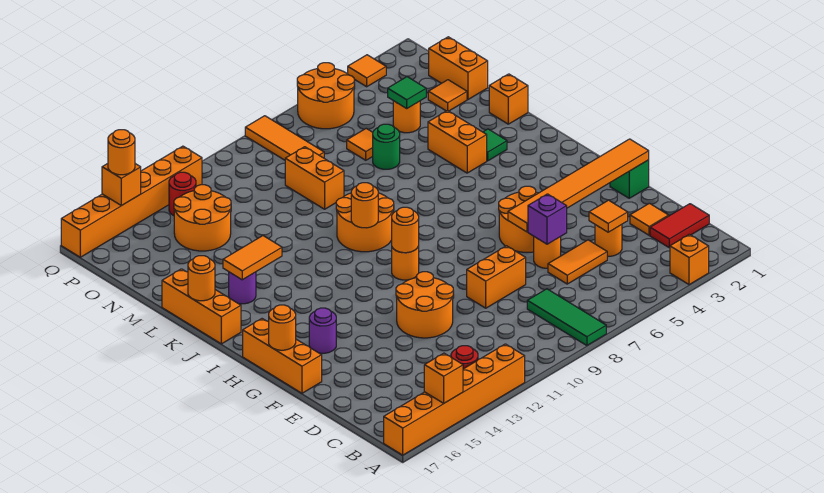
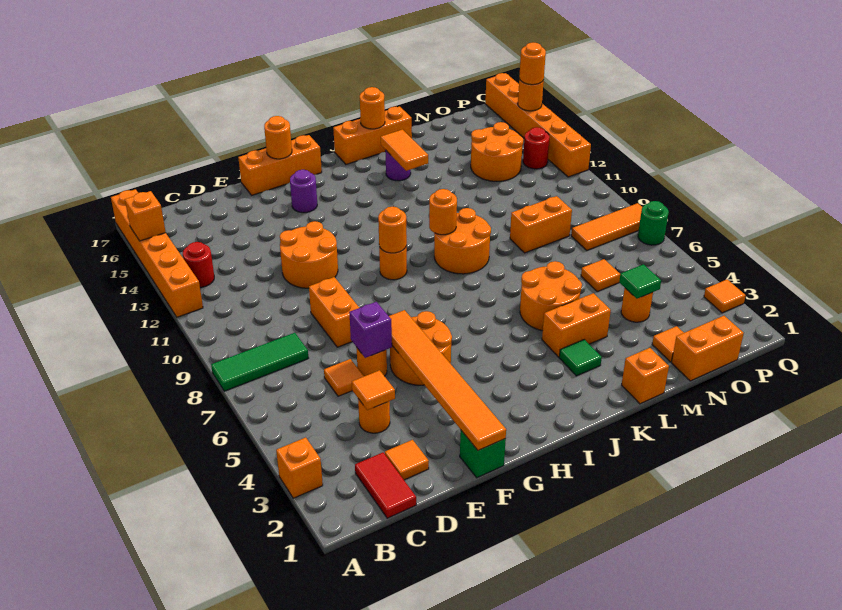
orange tile D5:D6 level 1 -> orange tile D6 level 1
green round brick M6 level 1 -> green round brick Q7 level 1
orange round brick P5:Q6 level 1 -> orange round brick K5:L6 level 1
orange brick Q15 level 2 -> orange round brick Q15 level 2

